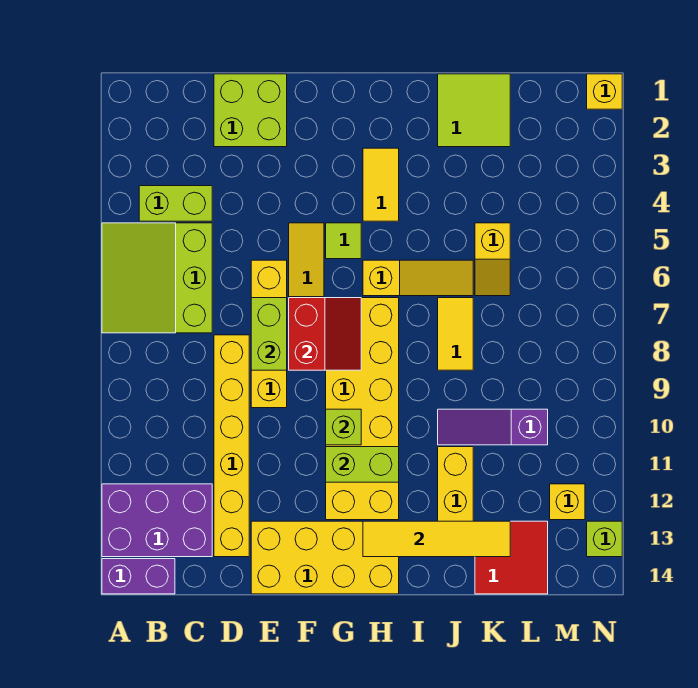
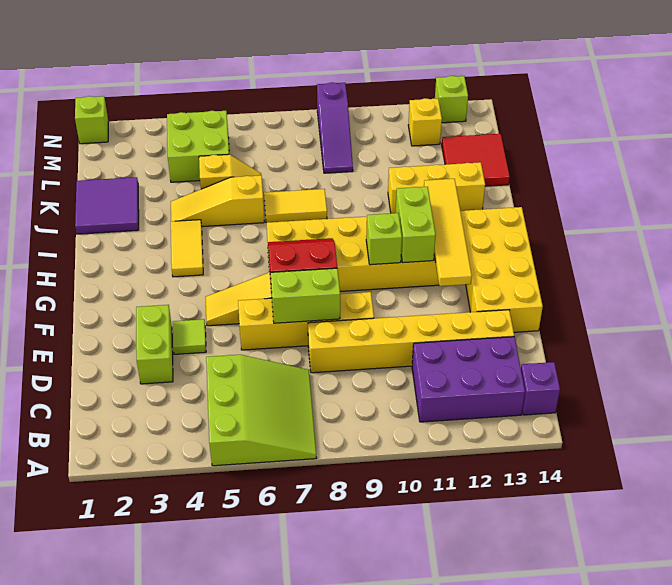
lime slope A5:C7 level 1 top C -> lime slope A5:C7 level 1 top 5
purple brick A12:C13 level 1 -> purple brick B11:C13 level 1
purple brick A14:B14 level 1 -> purple brick B14 level 1
lime brick B4:C4 level 1 -> lime brick D3:E3 level 1
lime brick D1:E2 level 1 -> lime brick L4:M5 level 1
lime tile G5 level 1 -> lime tile E4 level 1
yellow tile H3:H4 level 1 -> yellow tile H4:I4 level 1
yellow slope H6:J6 level 1 top H -> yellow slope J4:J6 level 1 top 6
yellow tile H13:K13 level 2 -> yellow tile F12:I12 level 2
lime tile J1:K2 level 1 -> purple tile J1:K2 level 1
purple slope J10:L10 level 1 top L -> purple slope L9:N9 level 1 top N
yellow brick N1 level 1 -> lime brick N1 level 1

